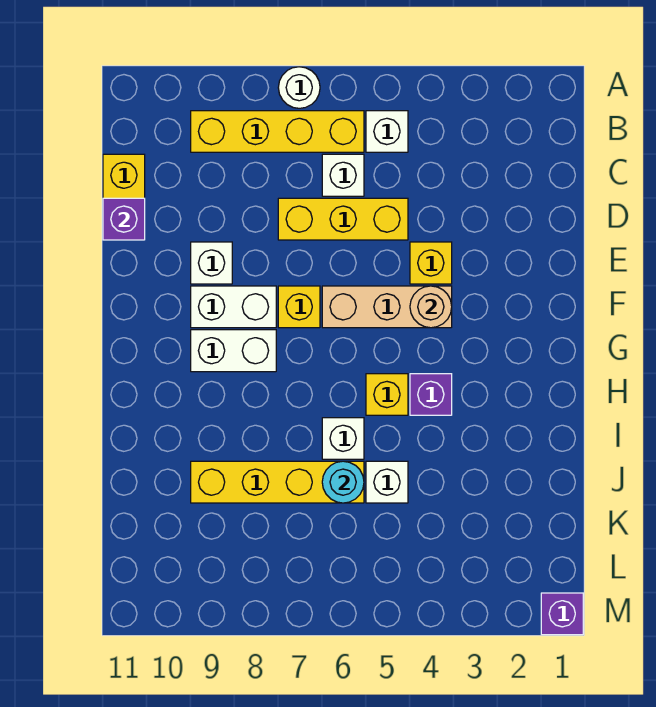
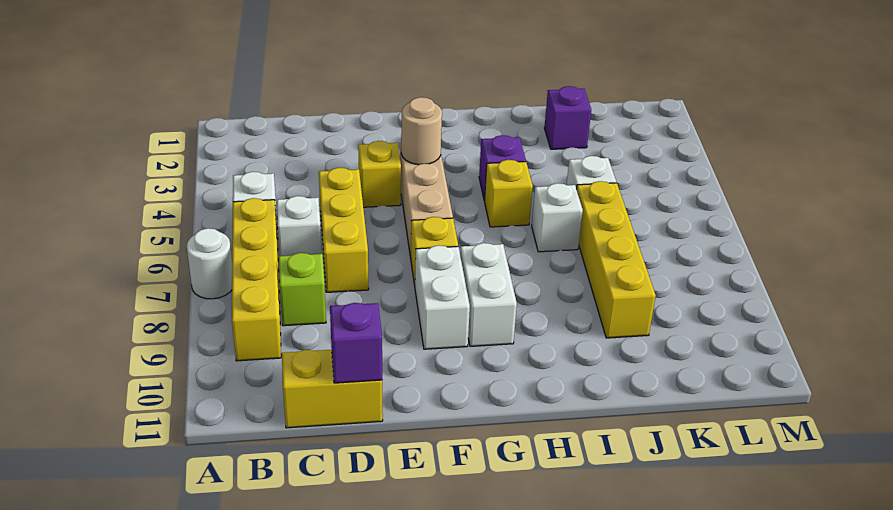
none -> lime brick C8 level 1
white brick E9 level 1 -> none
cyan round brick J6 level 2 -> none
purple brick M1 level 1 -> purple brick J2 level 1

